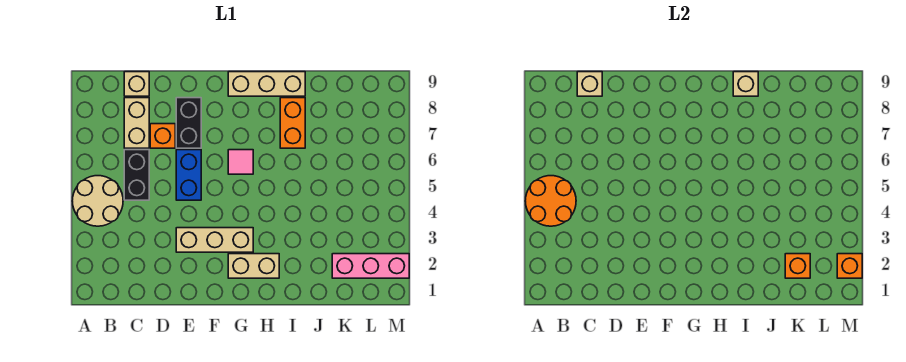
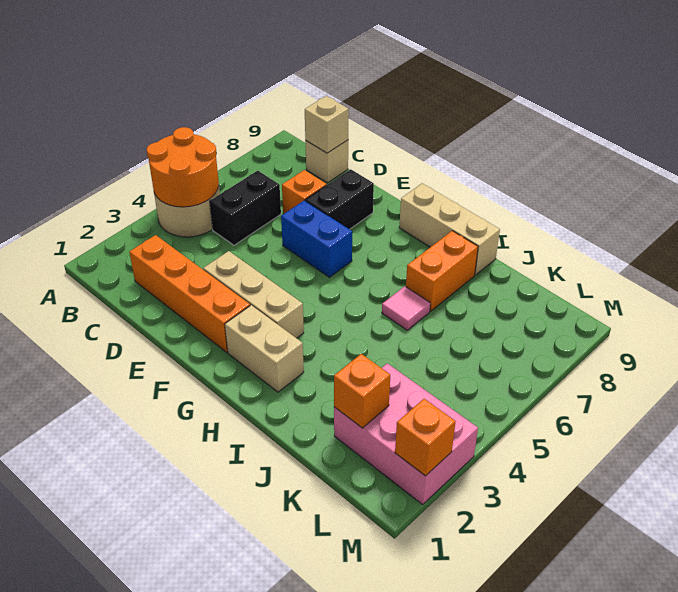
none -> orange brick C2:F2 level 1
tan brick C7:C8 level 1 -> none
blue brick E5:E6 level 1 -> blue brick E6:F6 level 1
pink tile G6 level 1 -> pink tile I6 level 1
tan brick I9 level 2 -> none
pink brick K2:M2 level 1 -> pink brick K2:M3 level 1

